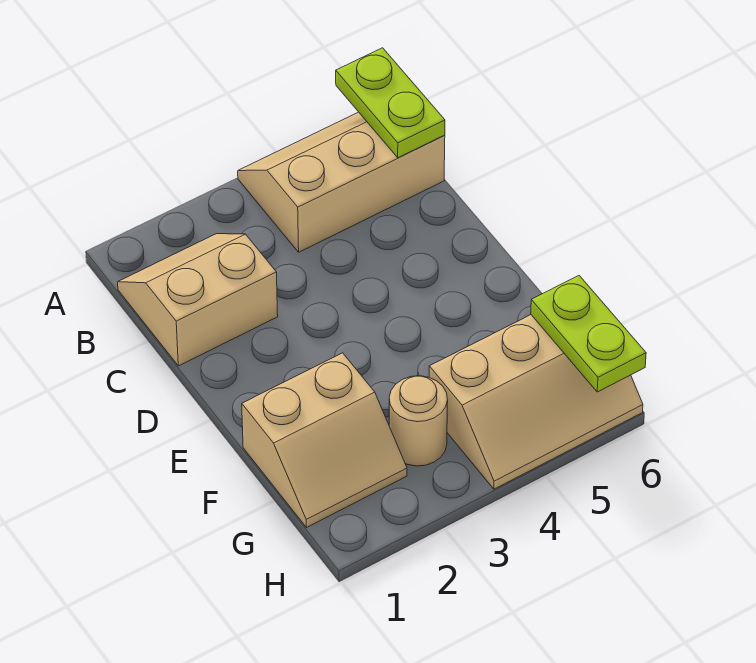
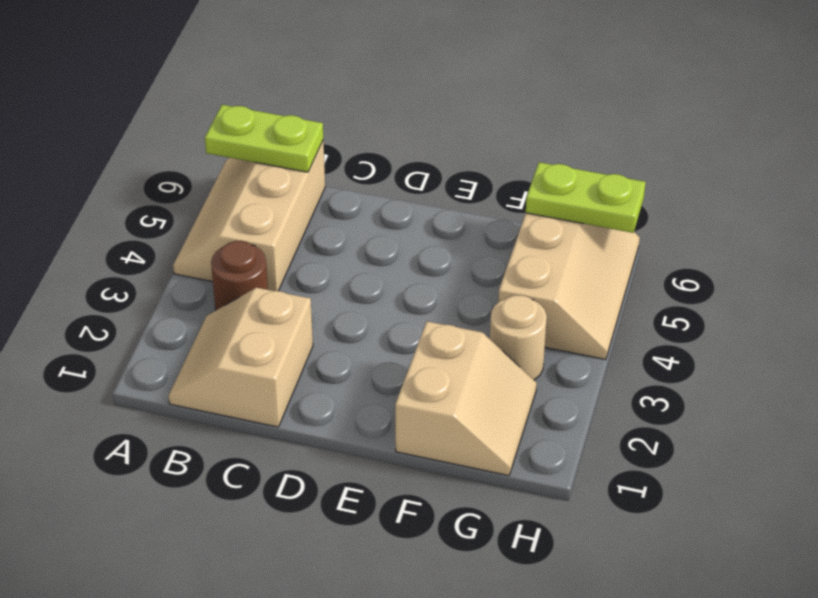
none -> brown round brick B3 level 1

